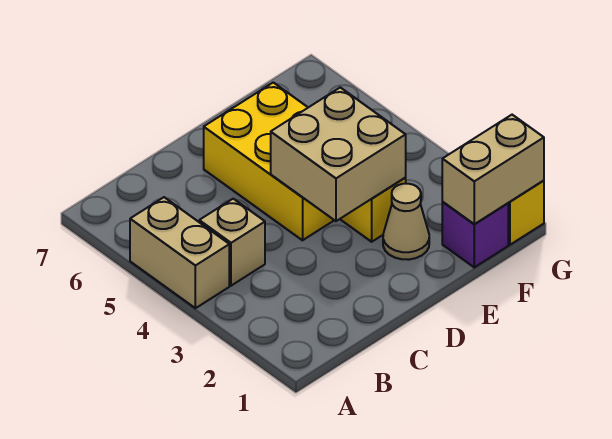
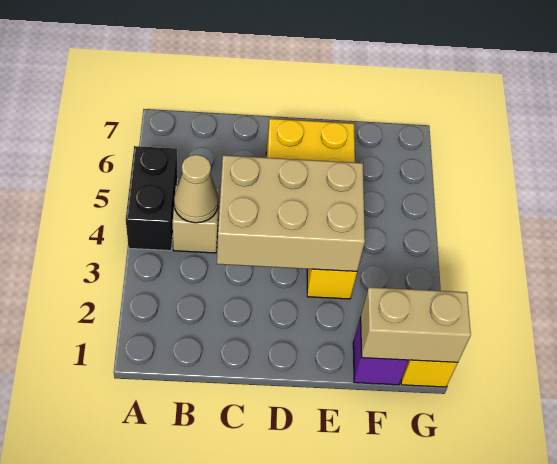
tan brick A4:A5 level 1 -> black brick A4:A5 level 1
tan brick D3:E4 level 2 -> tan brick C3:E4 level 2
tan cone E2 level 1 -> tan cone B4 level 2

